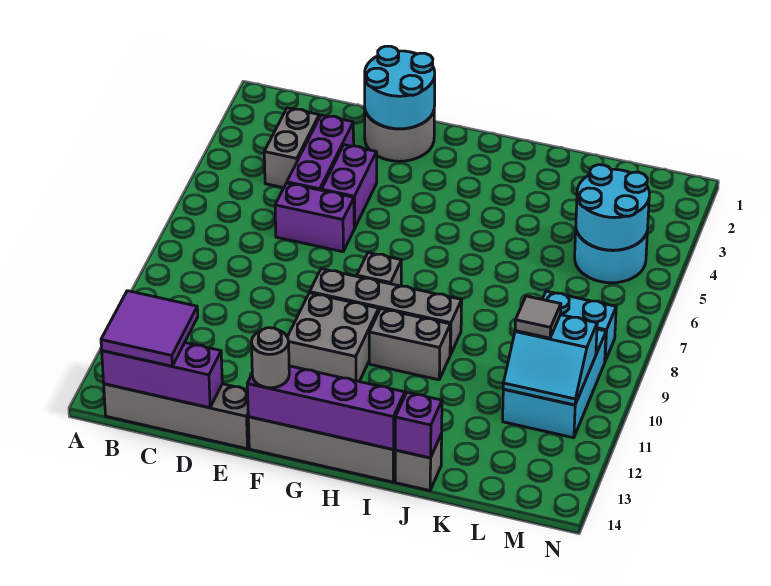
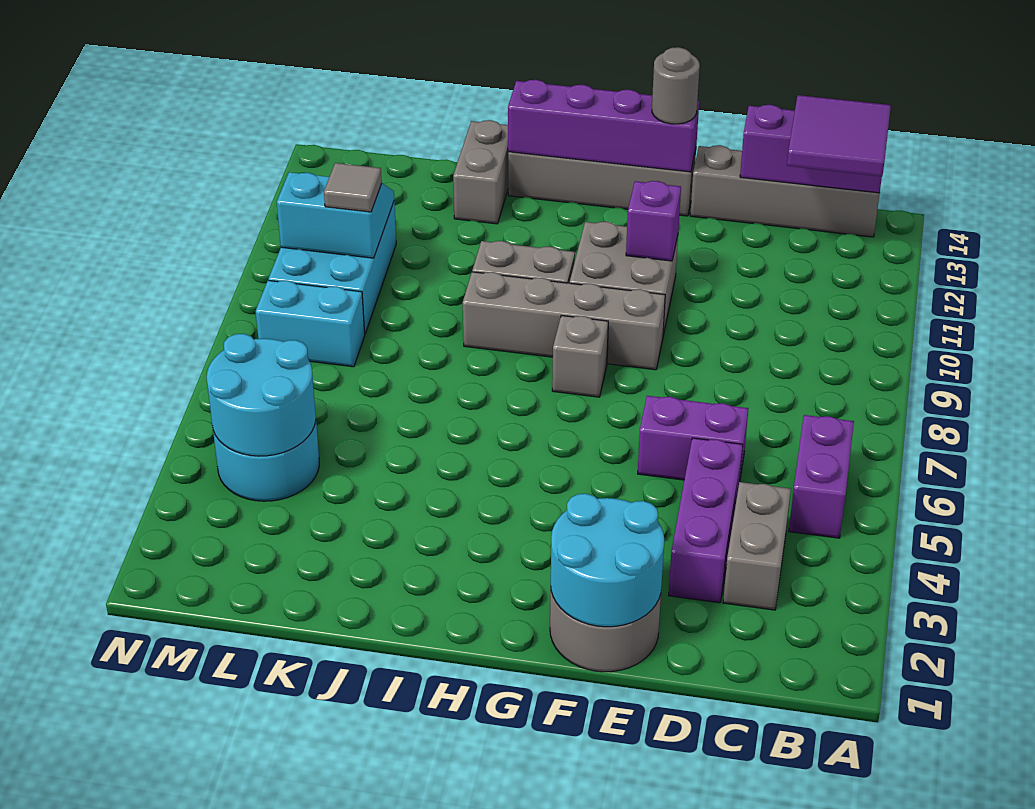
purple brick E4:E5 level 1 -> purple brick B5:B6 level 1
grey brick J14 level 1 -> grey brick J13:J14 level 1
purple brick J14 level 2 -> purple brick F11 level 2

